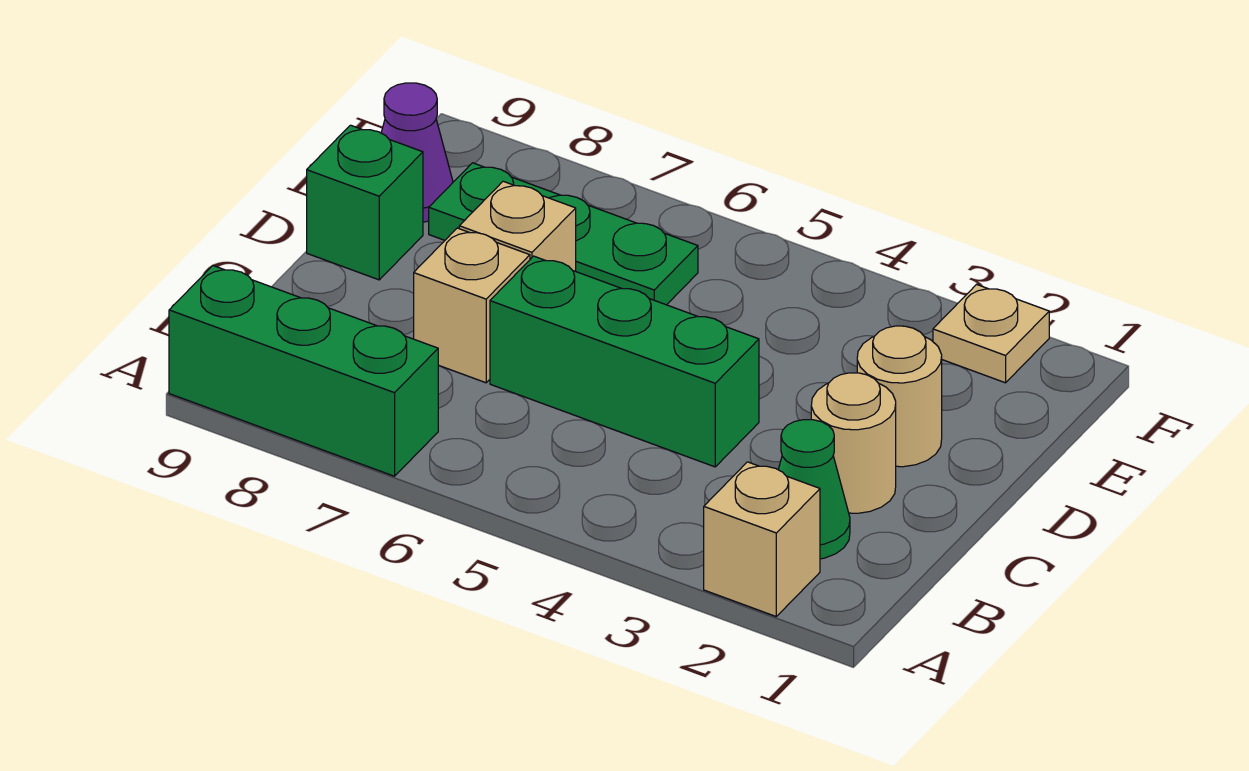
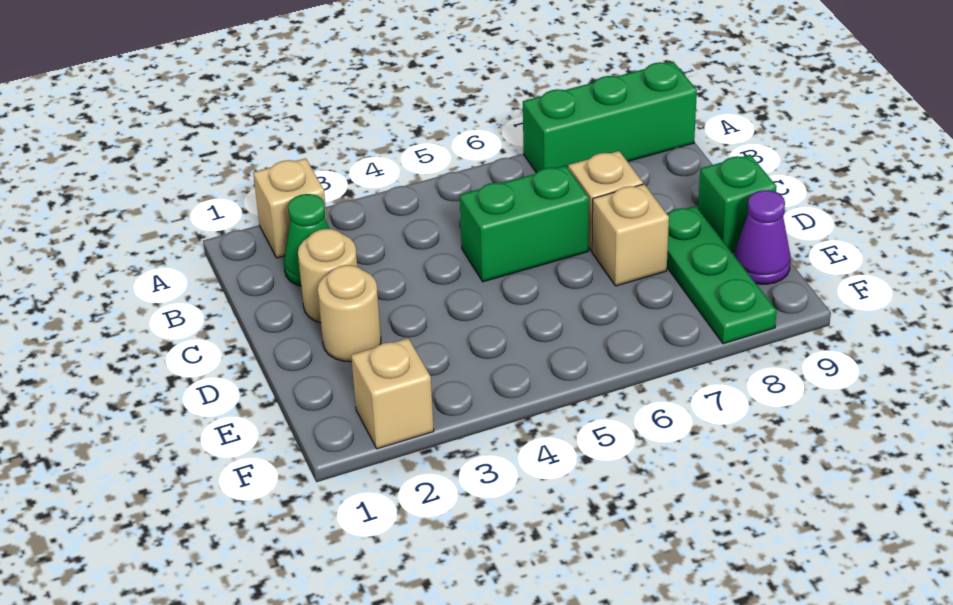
green brick C4:C6 level 1 -> green brick C5:C6 level 1
green plate E6:E8 level 1 -> green plate D8:F8 level 1
tan plate F2 level 1 -> tan brick F2 level 1

